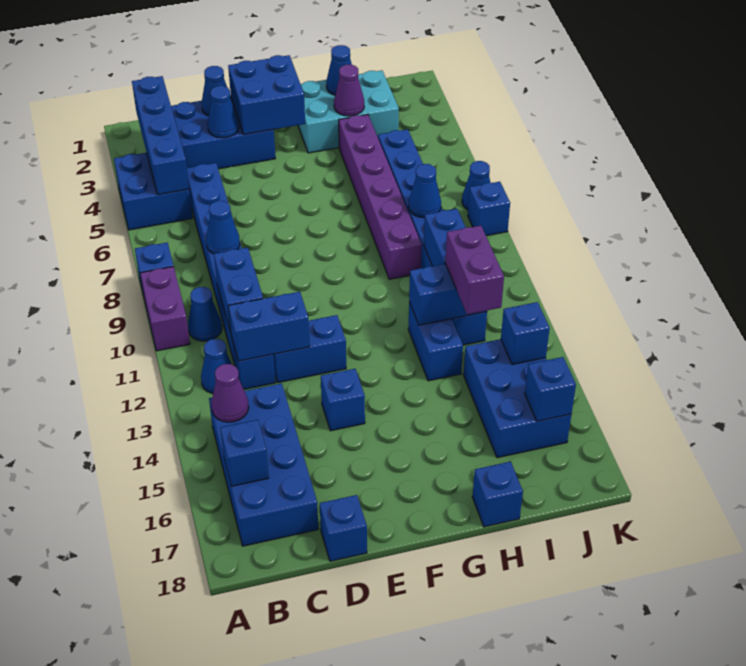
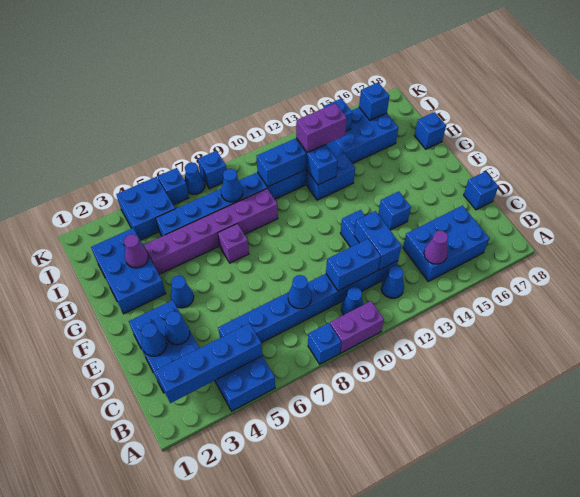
blue brick B14:C17 level 1 -> blue brick B14:C16 level 1
blue brick B16 level 2 -> blue brick K6 level 1
blue brick E2:F3 level 2 -> blue brick J4:K5 level 1
cyan brick G2:I3 level 1 -> blue brick G2:I3 level 1
none -> purple brick G7 level 1
blue cone H2 level 2 -> blue cone F4 level 1

